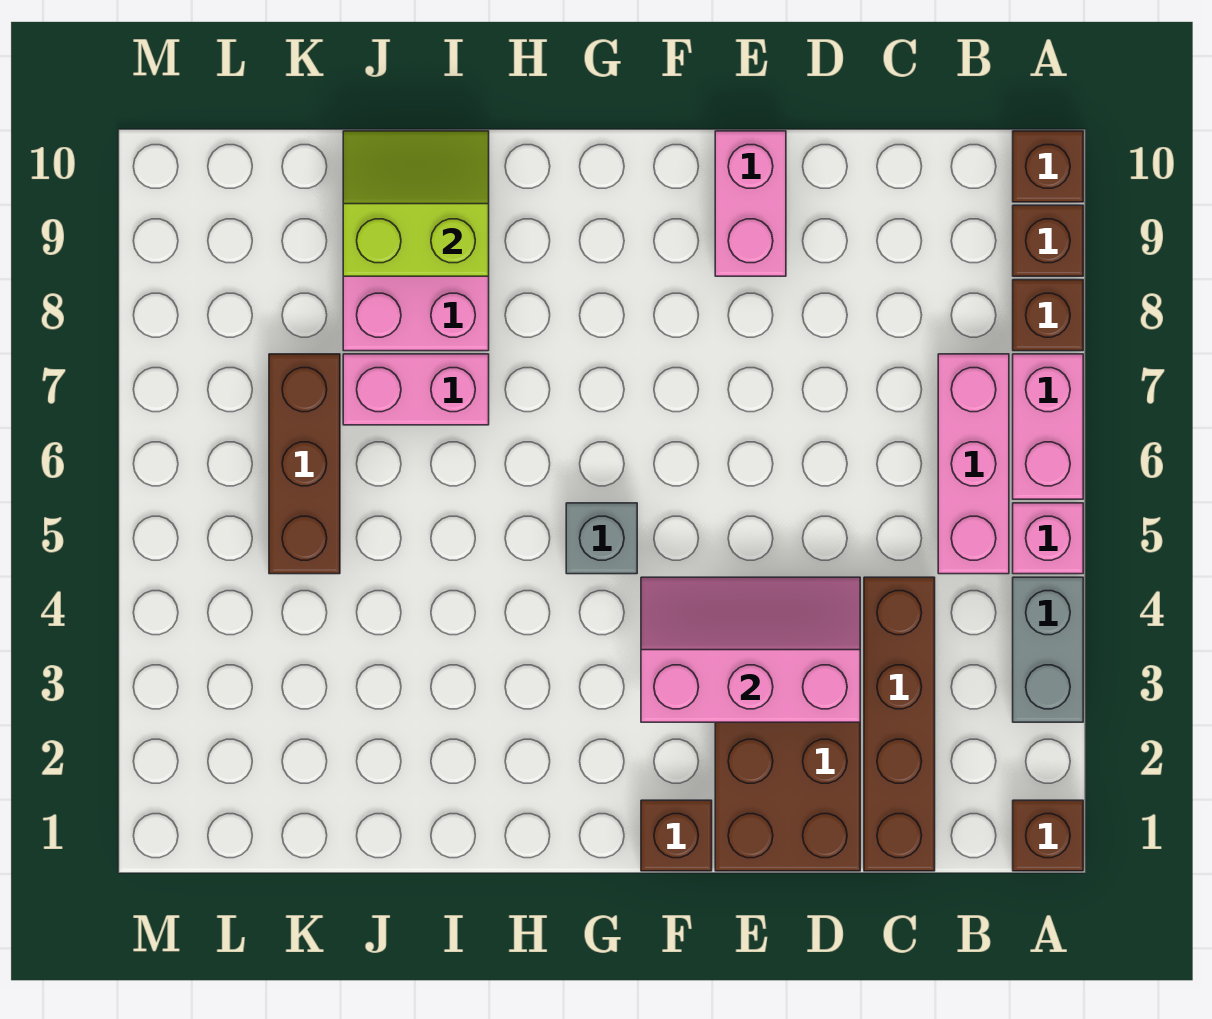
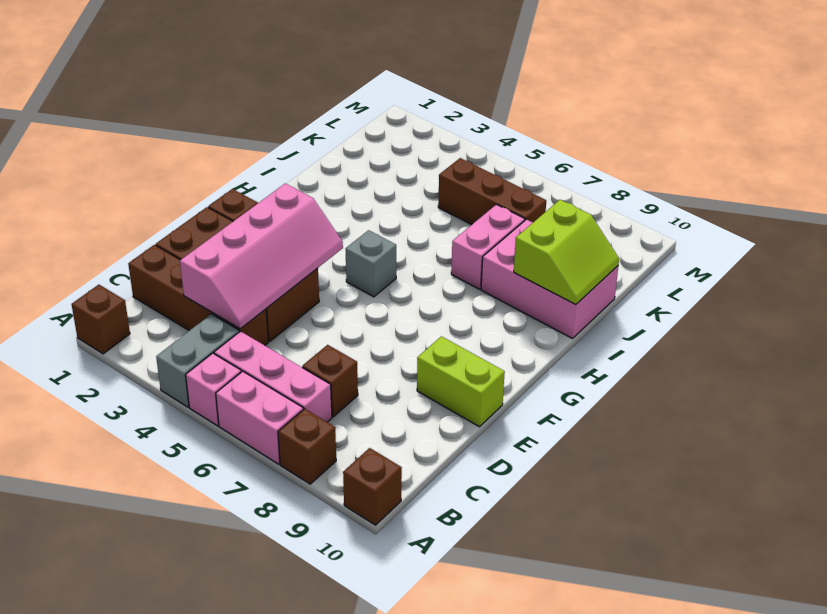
grey brick A3:A4 level 1 -> grey brick A4:B4 level 1
brown brick A9 level 1 -> brown brick C7 level 1
pink slope D3:F4 level 2 top 3 -> pink slope C3:F4 level 2 top 3
pink brick E9:E10 level 1 -> lime brick E9:E10 level 1

